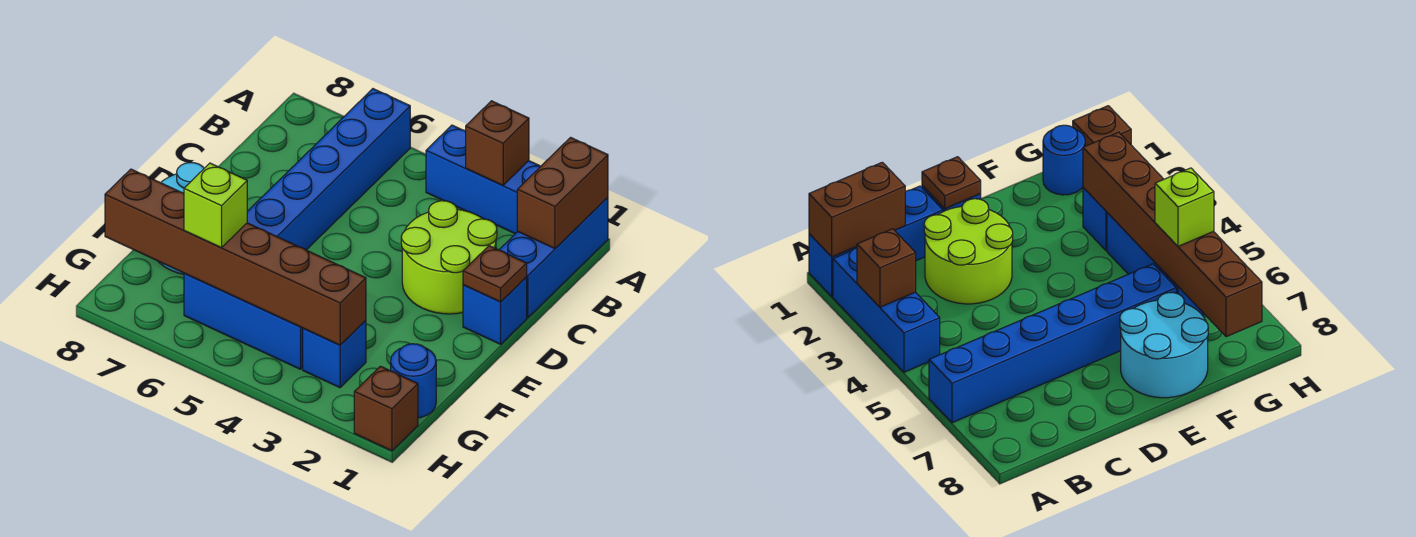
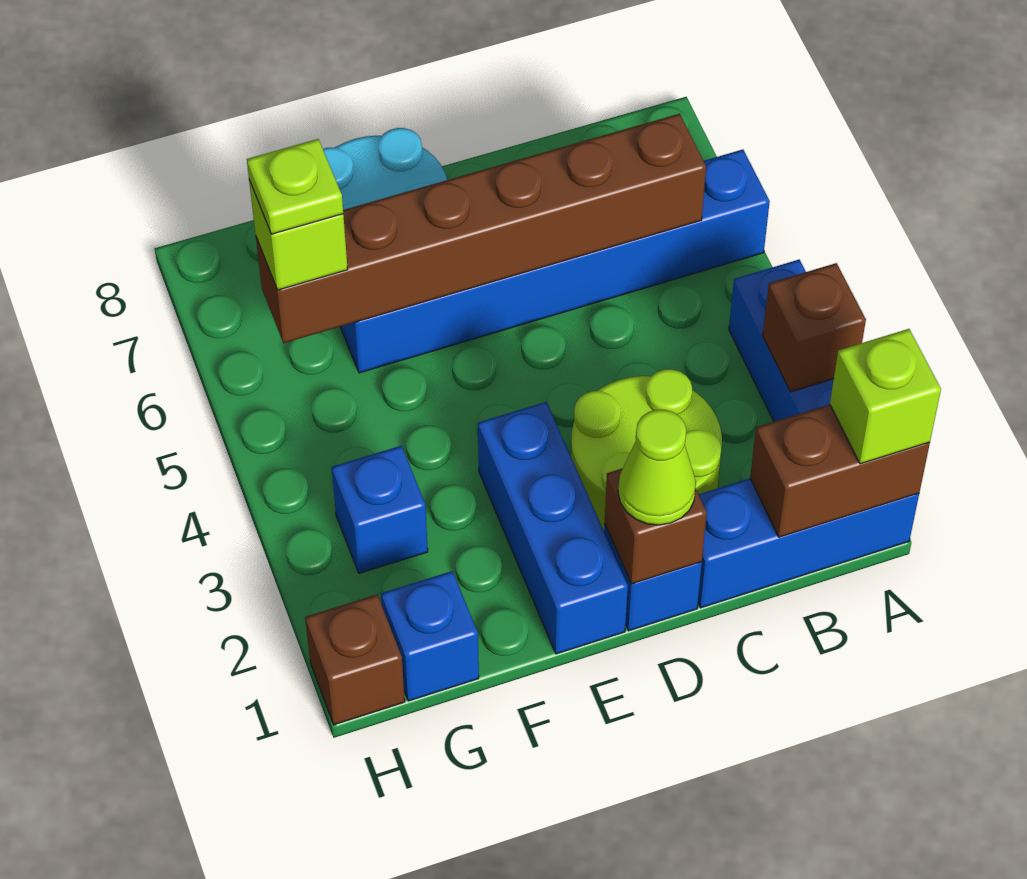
none -> lime brick A1 level 3
brown plate D1 level 2 -> brown brick D1 level 2
none -> lime cone D1 level 3
blue round brick G1 level 1 -> blue brick G1 level 1
brown brick G3:G8 level 2 -> brown brick B6:G6 level 2
blue brick G4:G6 level 1 -> blue brick E1:E3 level 1
none -> lime plate G6 level 4

